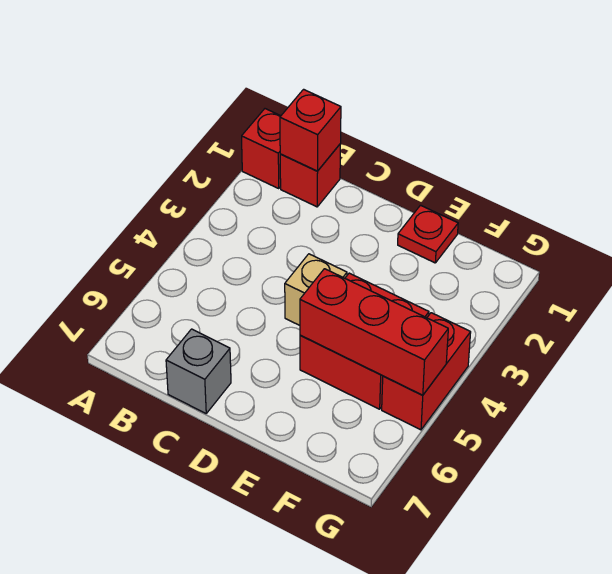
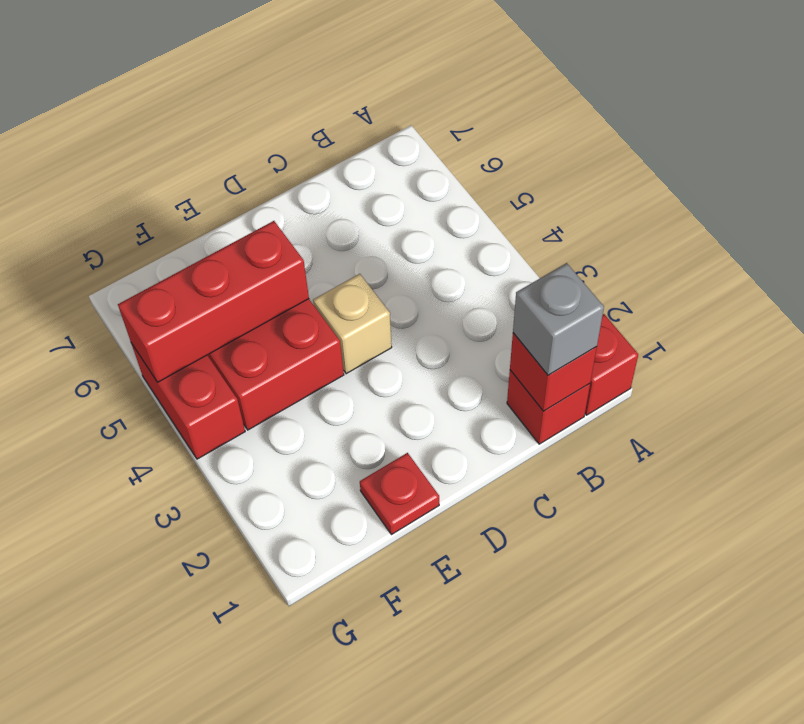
grey brick C7 level 1 -> grey brick B1 level 3

